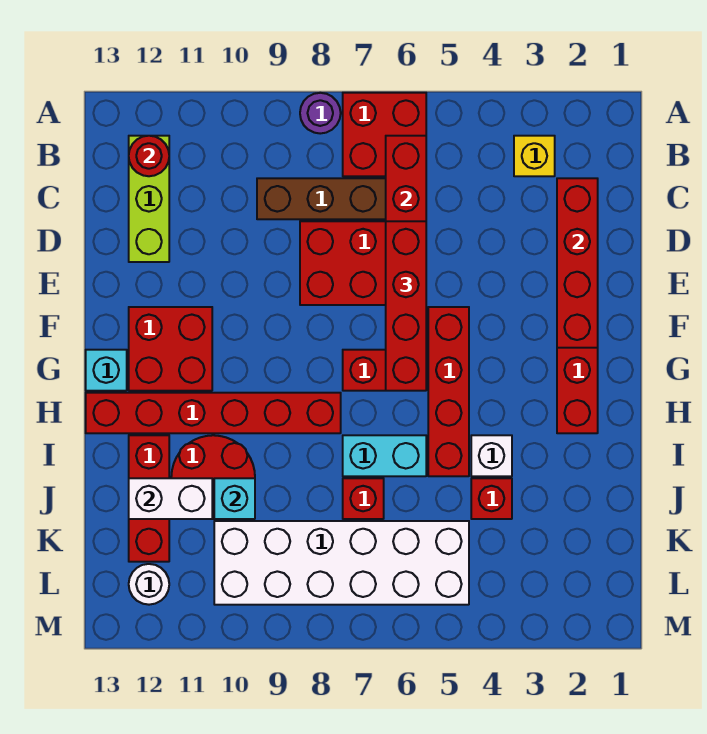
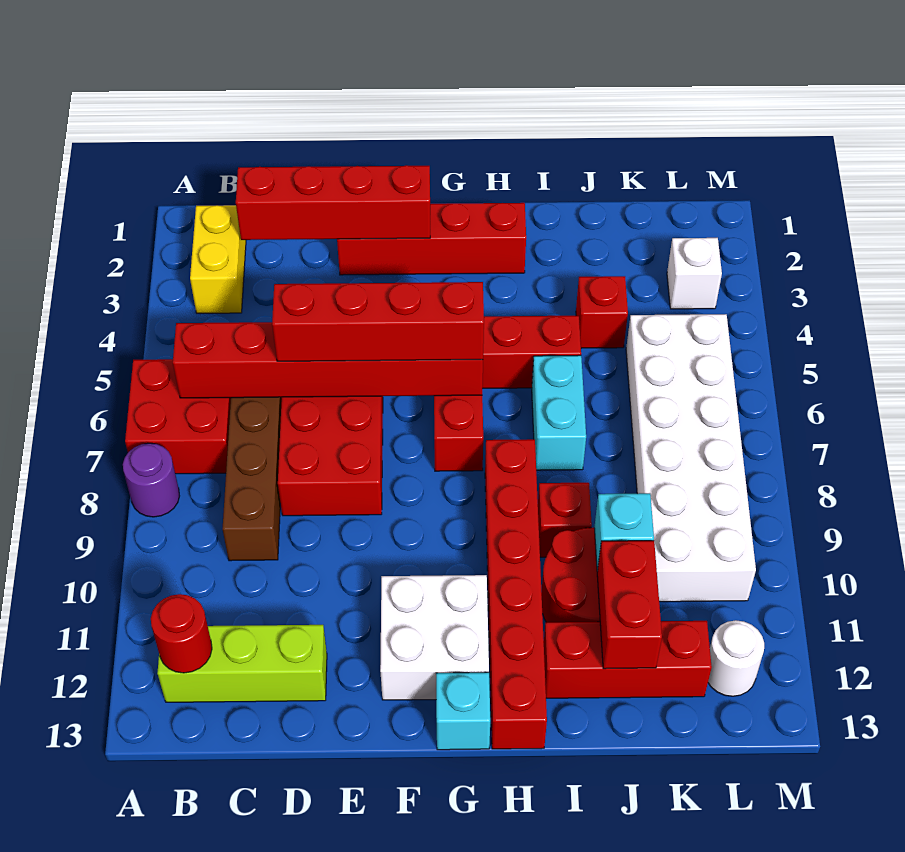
yellow brick B3 level 1 -> yellow brick B2:B3 level 1
red brick F11:G12 level 1 -> white brick F11:G12 level 1
white brick I4 level 1 -> white brick L3 level 1
red brick J7 level 1 -> red brick I9 level 1
white brick J11:J12 level 2 -> red brick J11:J12 level 2

